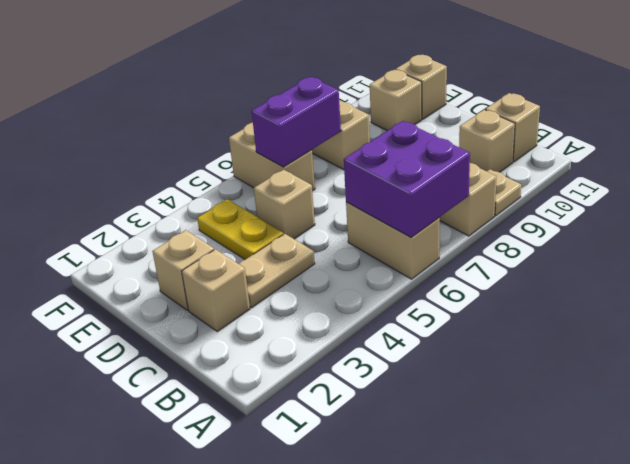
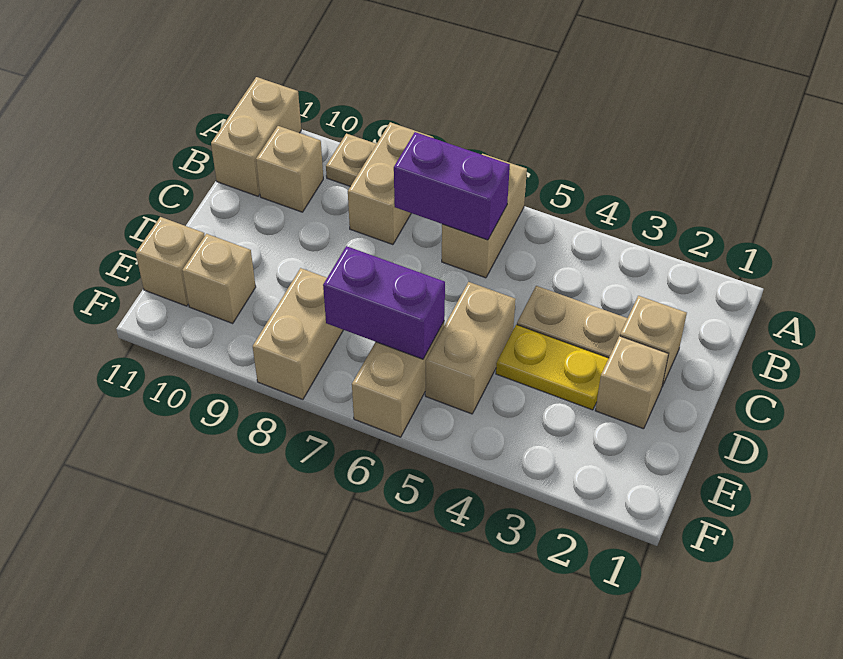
purple brick A6:B7 level 2 -> purple brick B6:B7 level 2
tan brick B11 level 1 -> tan brick A11:B11 level 1
yellow plate D4:E4 level 1 -> yellow plate D3:D4 level 1
tan brick D5 level 1 -> tan brick D5:E5 level 1

